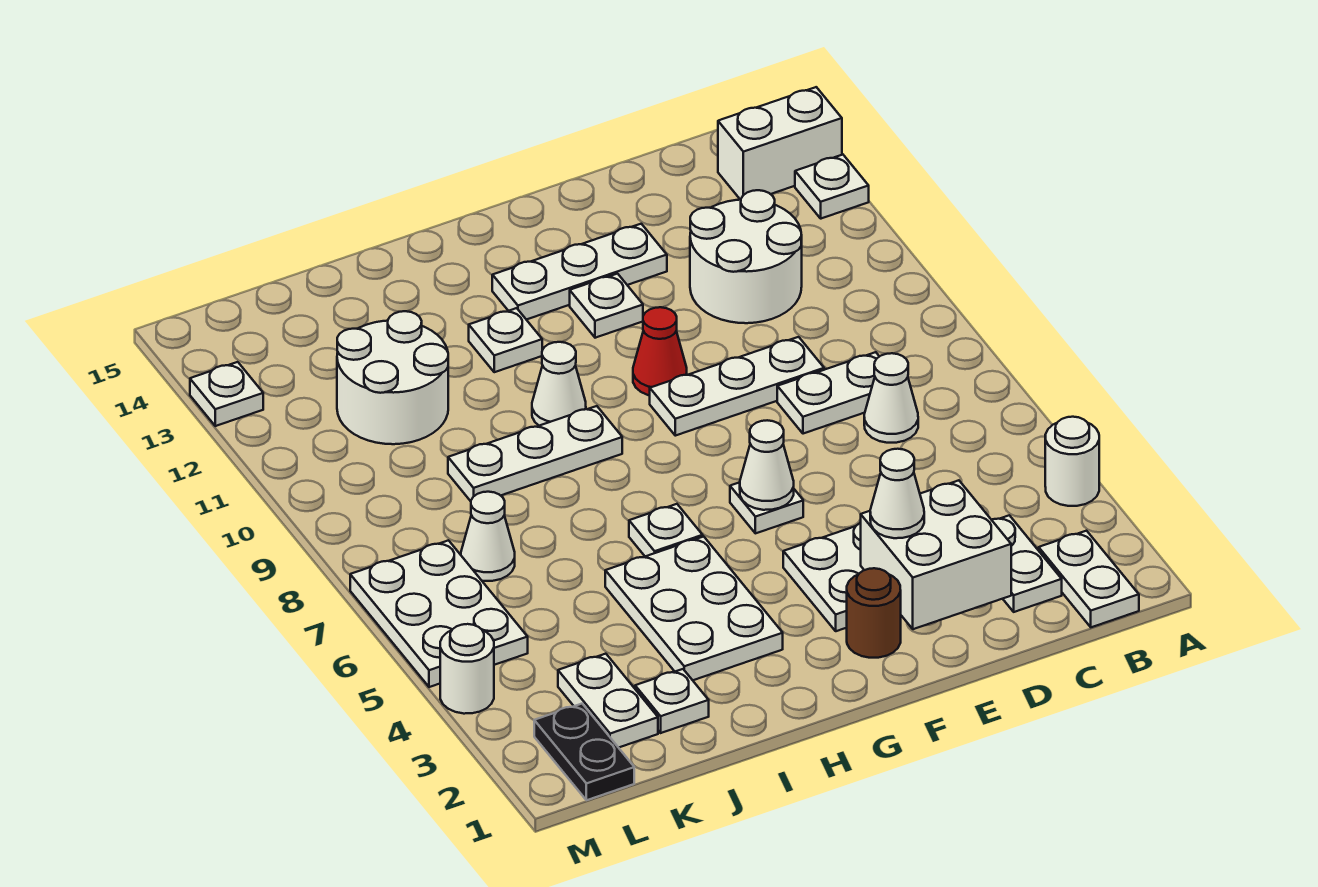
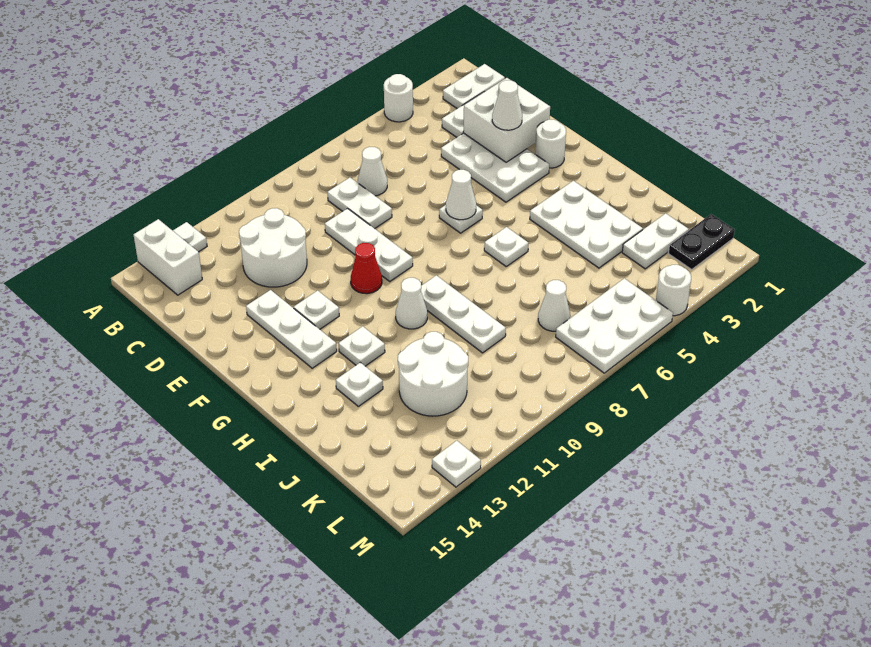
brown round brick F2 level 1 -> white round brick F2 level 1
white plate H3:I5 level 1 -> white plate H3:J4 level 1
white plate J2 level 1 -> white plate I13 level 1

